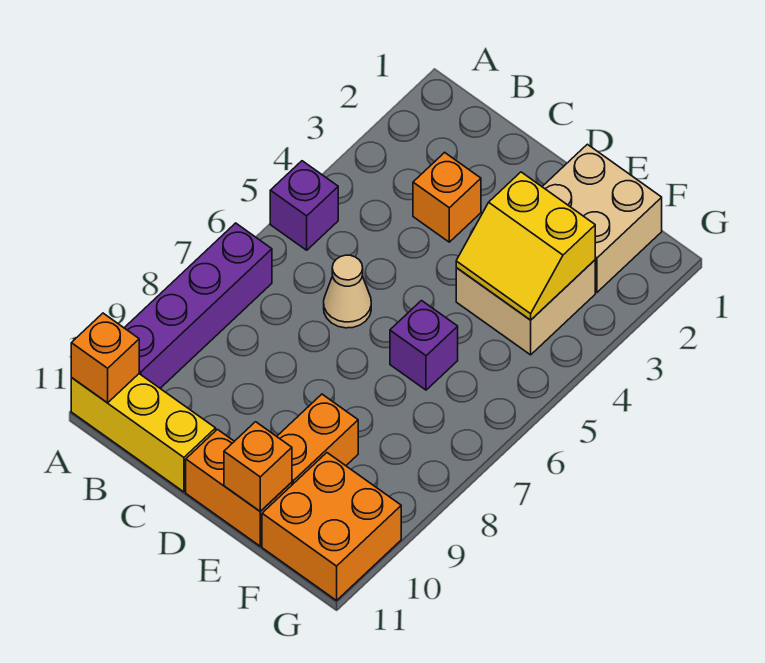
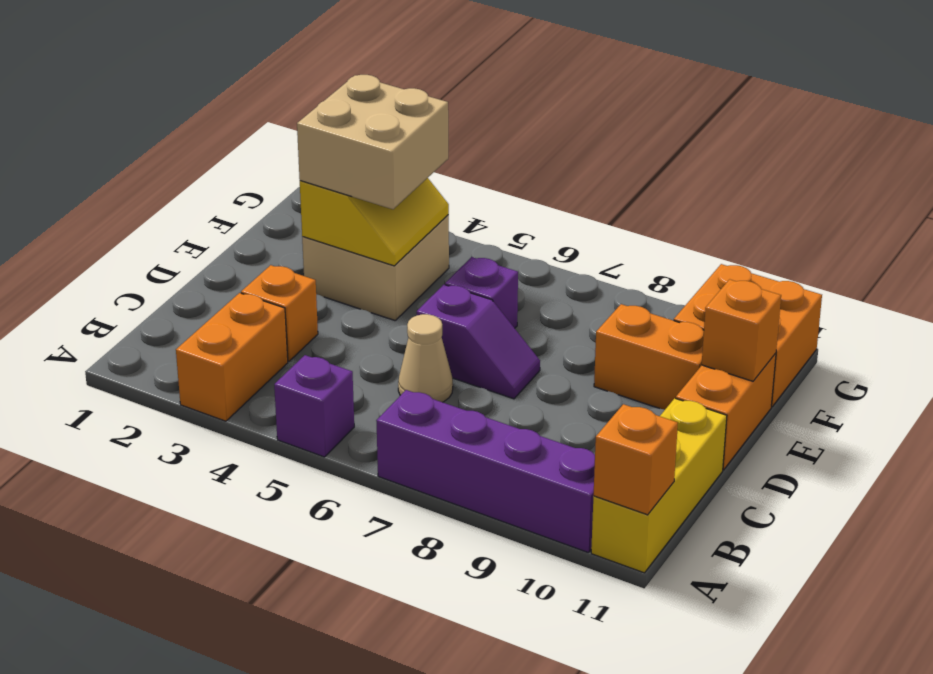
none -> orange brick A3:B3 level 1
none -> purple slope D6:D7 level 1 top 6
tan brick E1:F2 level 1 -> tan brick E3:F4 level 3

